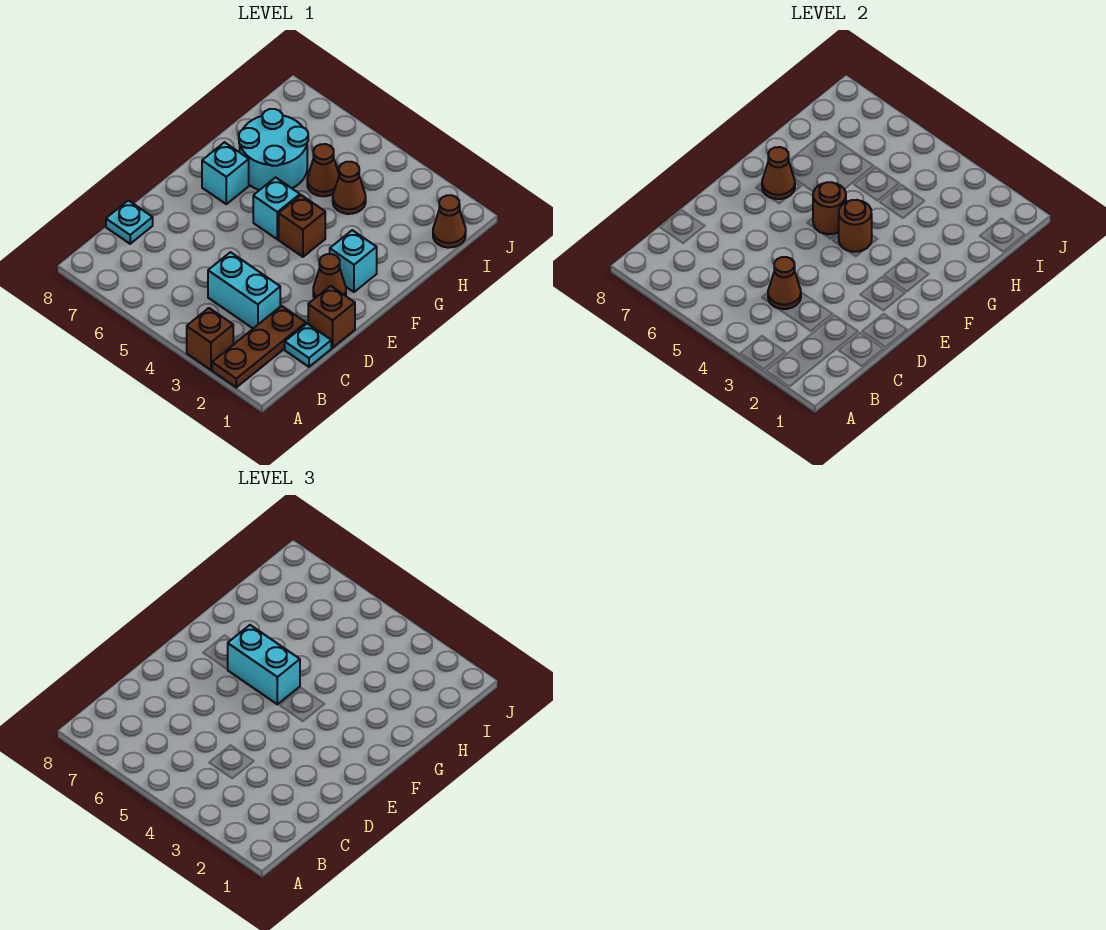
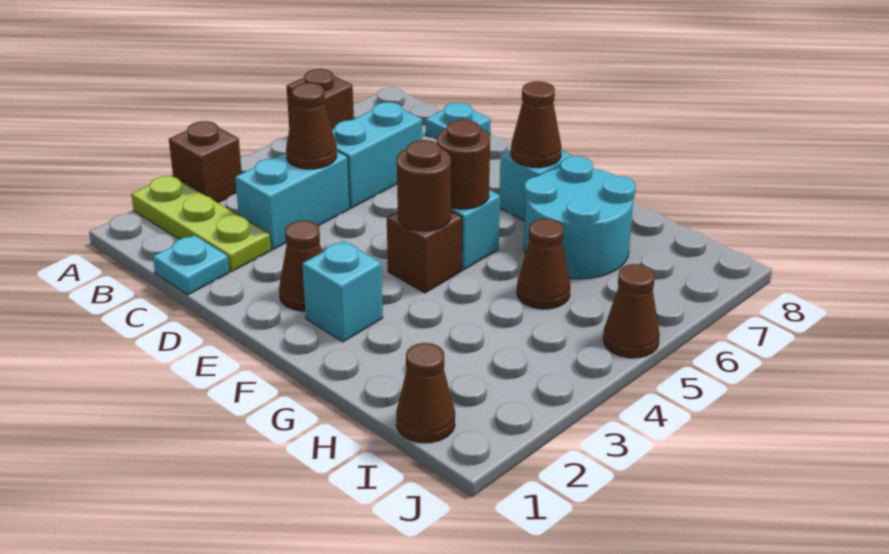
brown plate A2:C2 level 1 -> lime plate A2:C2 level 1
brown brick D1 level 1 -> brown brick A6 level 1
cyan brick F5:F6 level 3 -> cyan brick C5:C6 level 1
brown cone H4 level 1 -> brown cone J5 level 1

